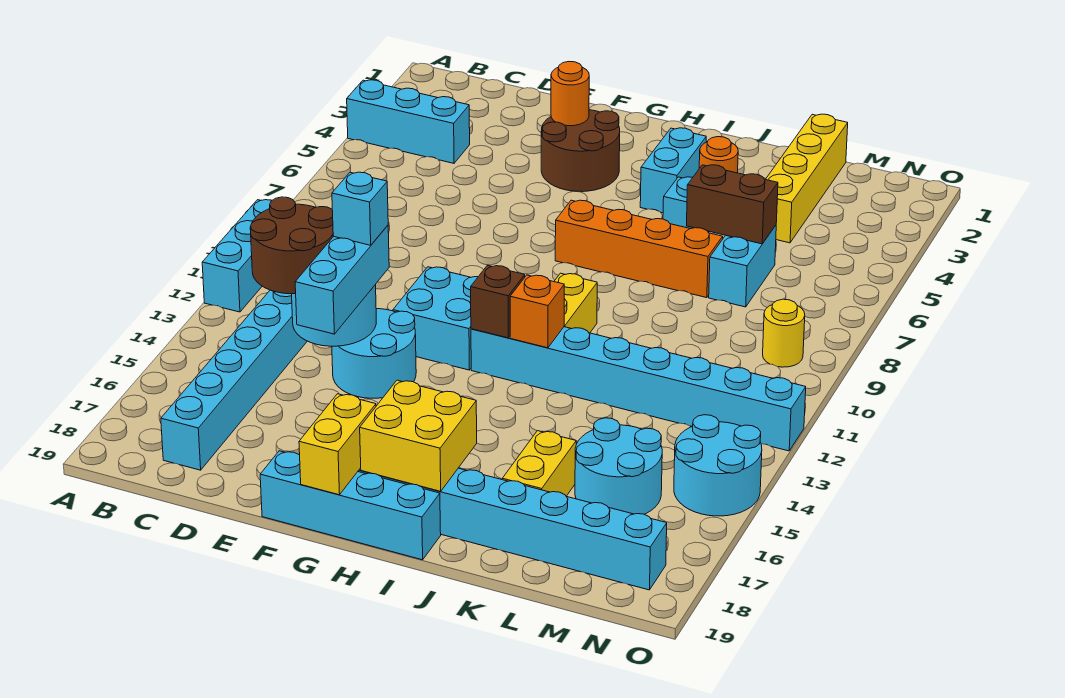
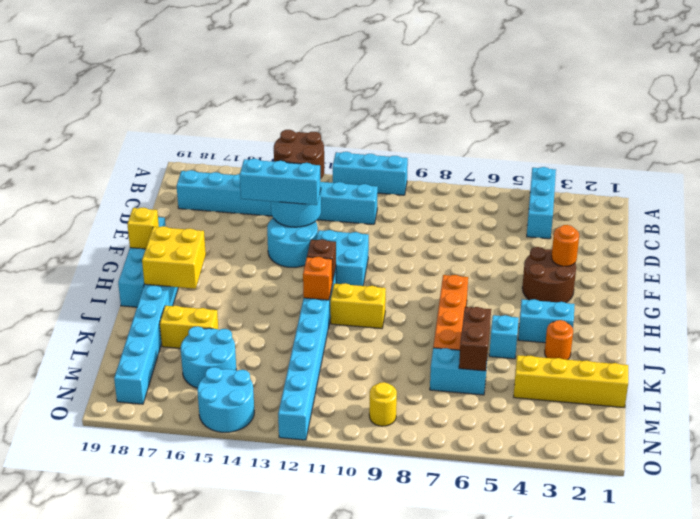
cyan brick E13 level 4 -> none
yellow brick G18:G19 level 2 -> yellow brick G19 level 2

